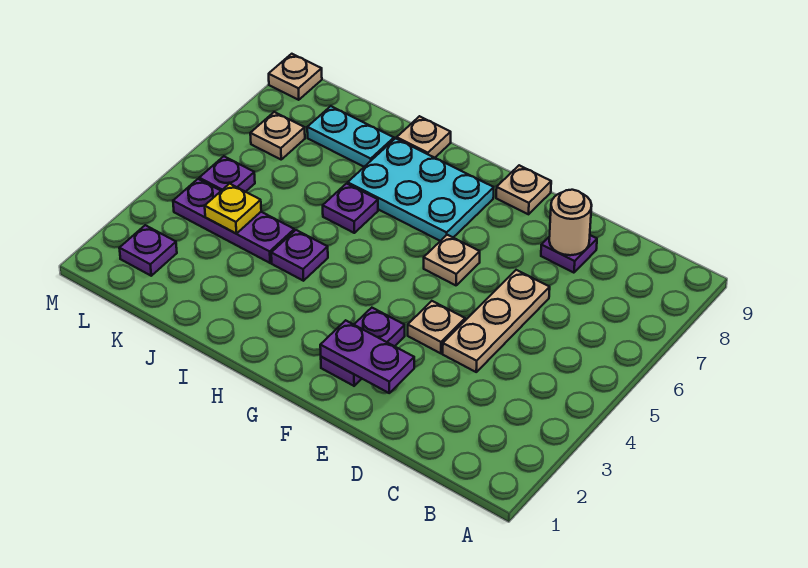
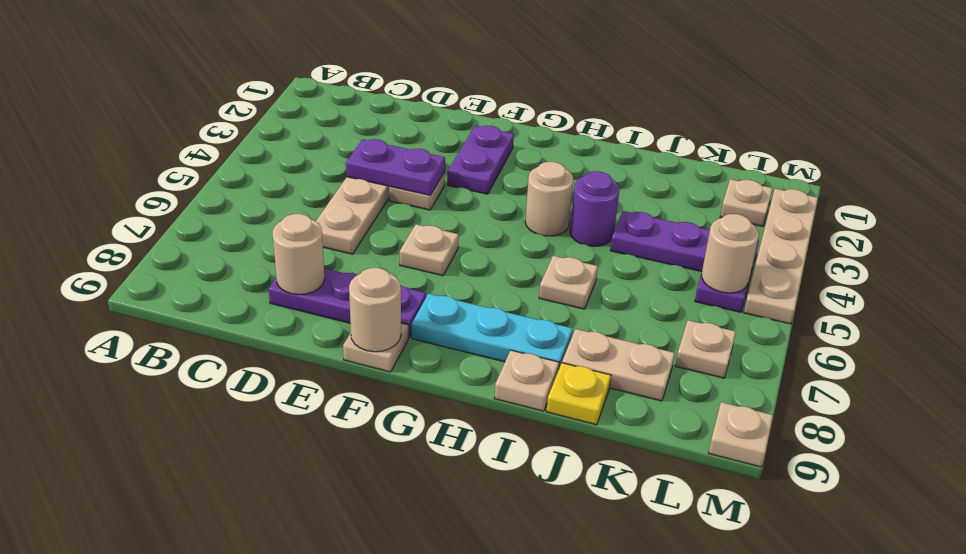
purple plate D8 level 1 -> purple plate D8:F8 level 1
purple plate E2:F2 level 2 -> purple plate D4:E4 level 2
none -> tan round brick F9 level 2
cyan plate G7:I8 level 1 -> cyan plate G8:I8 level 1
none -> tan round brick H4 level 1
purple plate I4 level 1 -> purple round brick I4 level 1
purple plate I6 level 1 -> tan plate I6 level 1
cyan plate J8:K8 level 1 -> tan plate J8:K8 level 1
yellow plate K4 level 2 -> yellow plate J9 level 1
purple plate L2 level 1 -> tan plate L2 level 1
none -> tan round brick L5 level 2
none -> tan plate M2:M5 level 1

